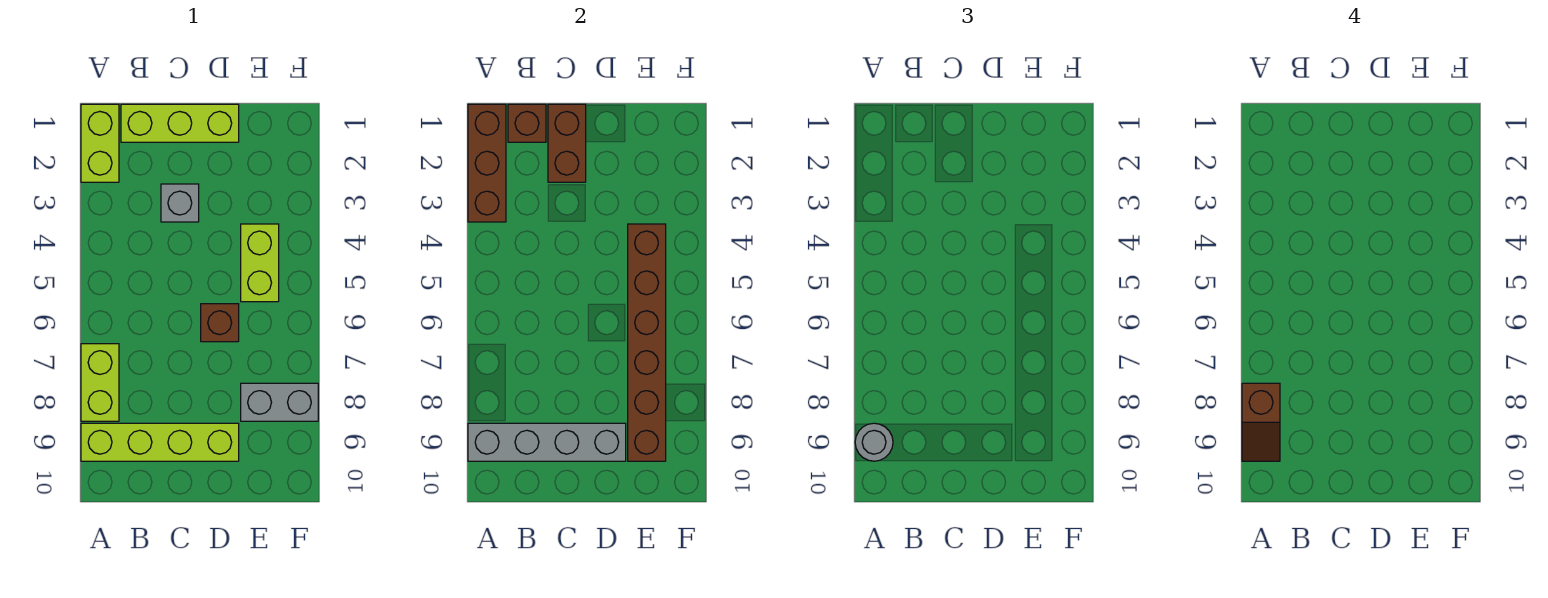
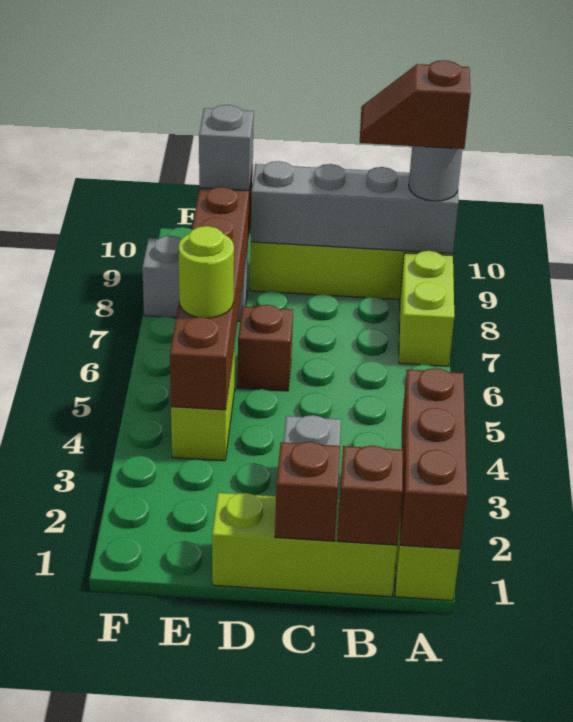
brown slope A8:A9 level 4 top 8 -> brown slope A9:B9 level 4 top A
brown brick C1:C2 level 2 -> brown brick C1 level 2
none -> lime round brick E5 level 3
none -> grey brick E9 level 3

